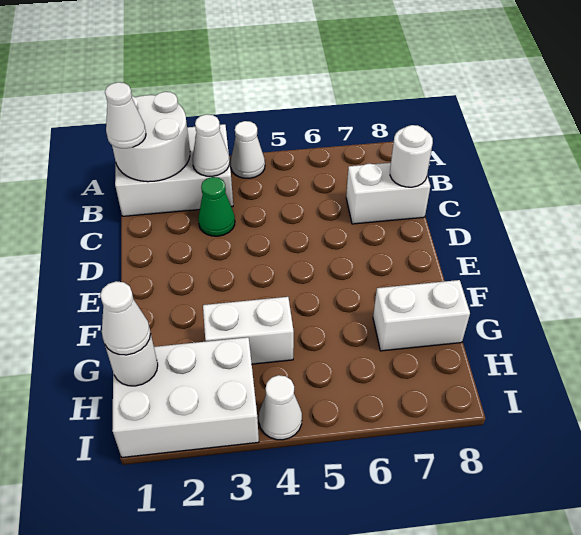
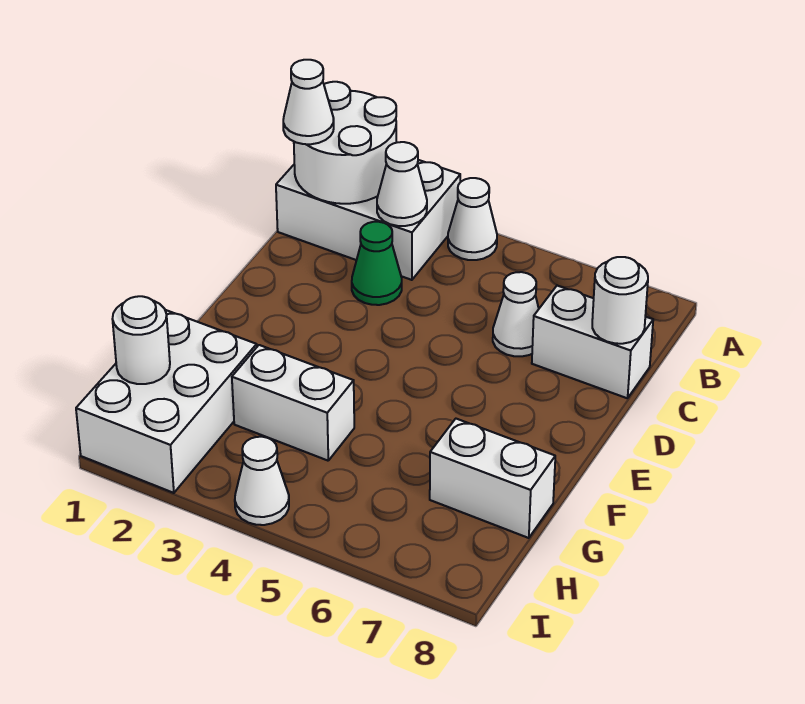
white brick H1:I3 level 1 -> white brick G1:I2 level 1
white cone H1 level 3 -> white cone C6 level 1

